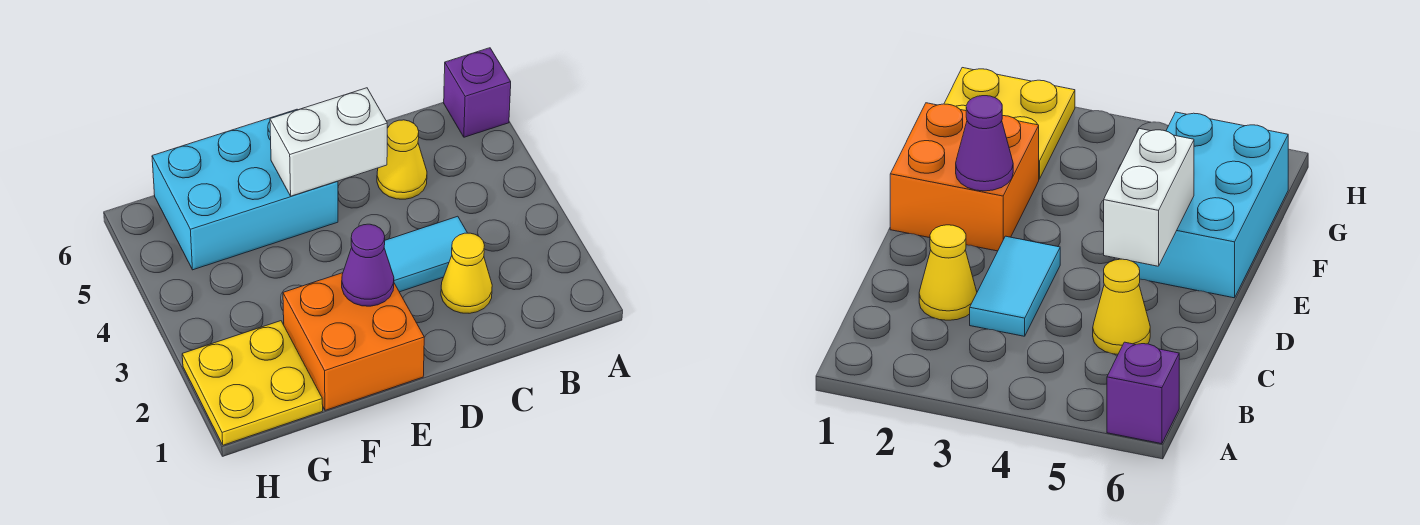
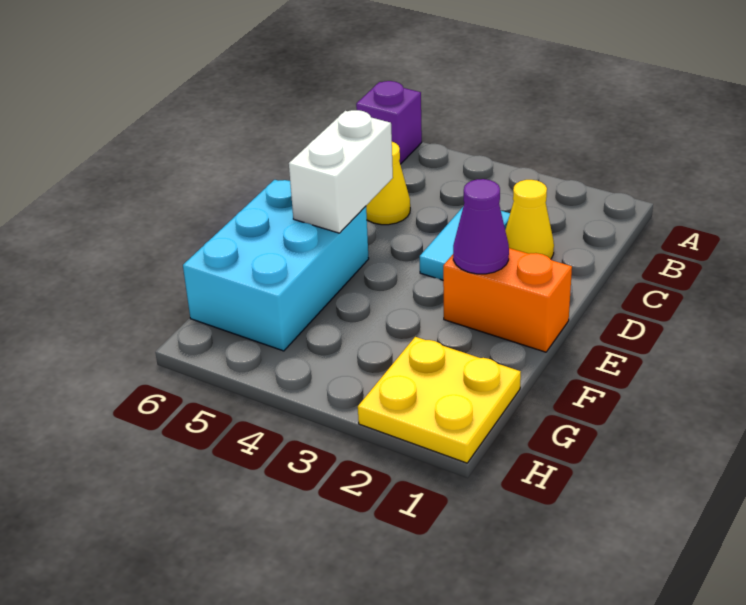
orange brick E1:F2 level 1 -> orange brick E1:E2 level 1

